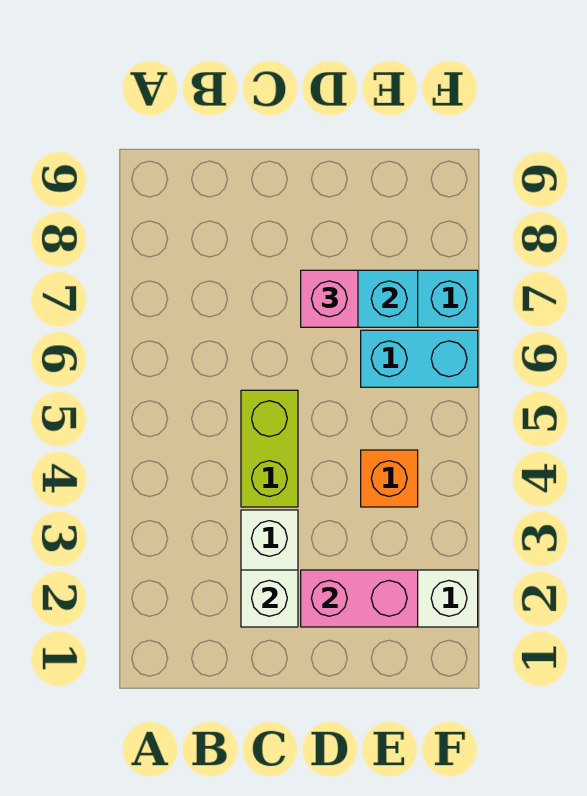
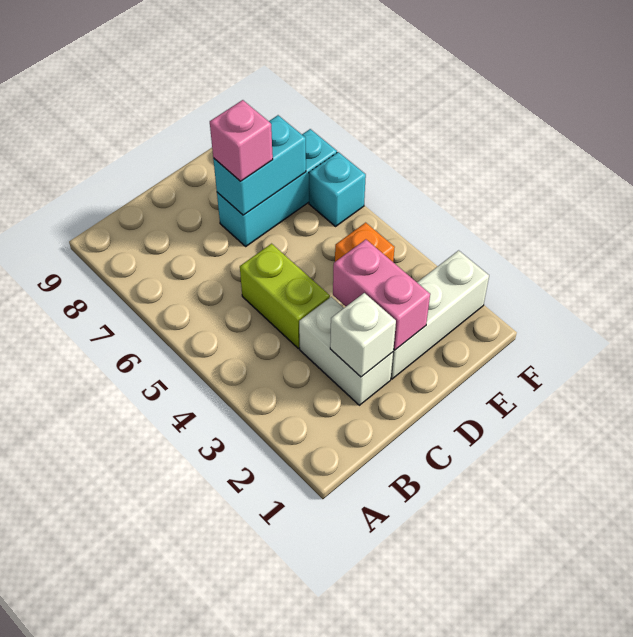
pink brick D2:E2 level 2 -> pink brick D2:D3 level 2
cyan brick E6:F6 level 1 -> cyan brick F6 level 1

